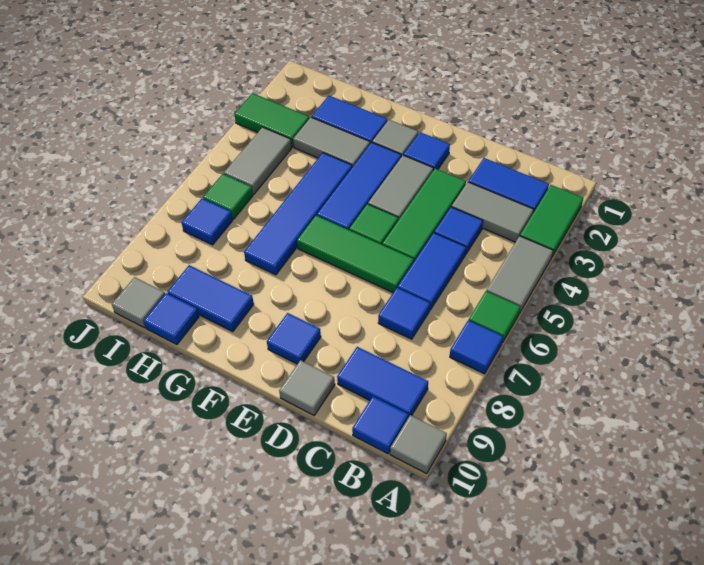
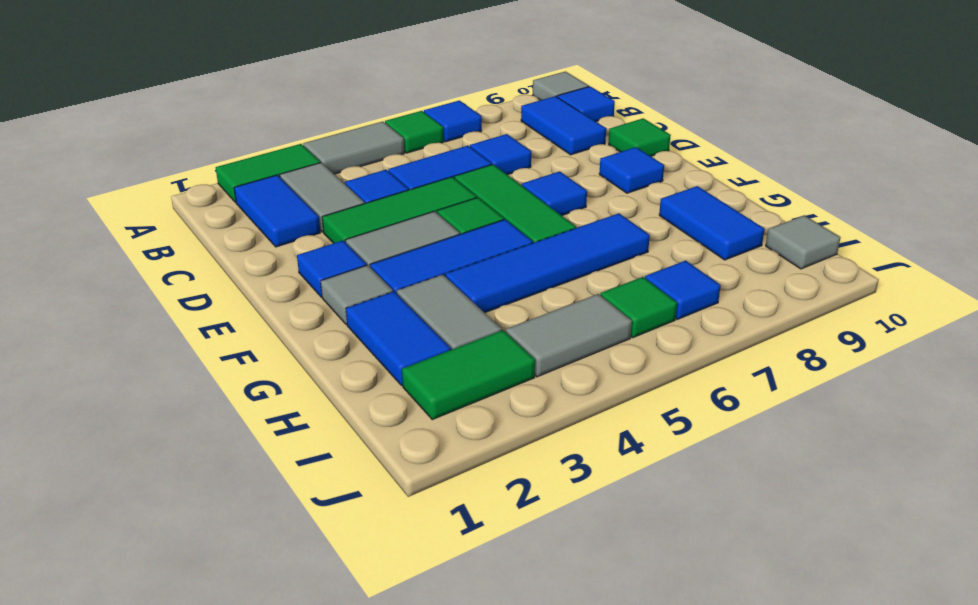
grey tile D10 level 1 -> green tile D10 level 1
blue tile H10 level 1 -> blue tile E7 level 1
green tile I3:J3 level 1 -> green tile I2:I3 level 1

